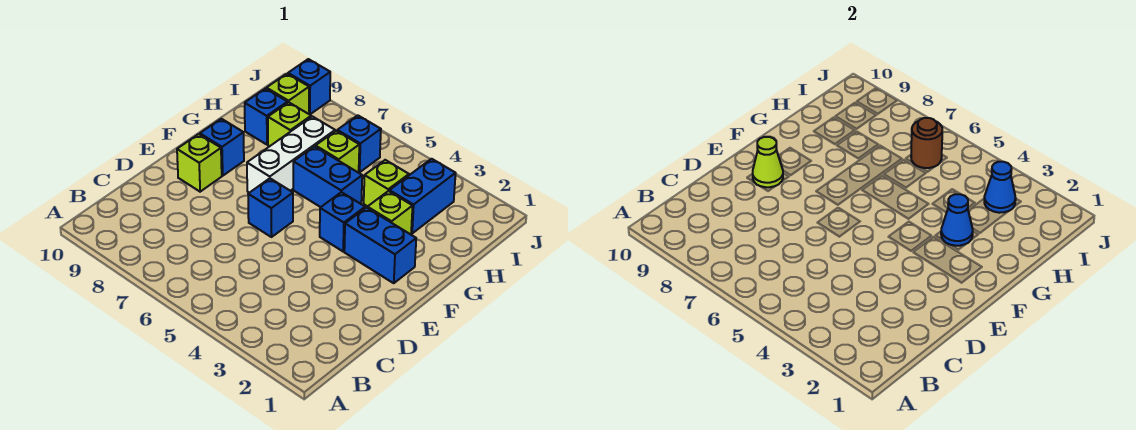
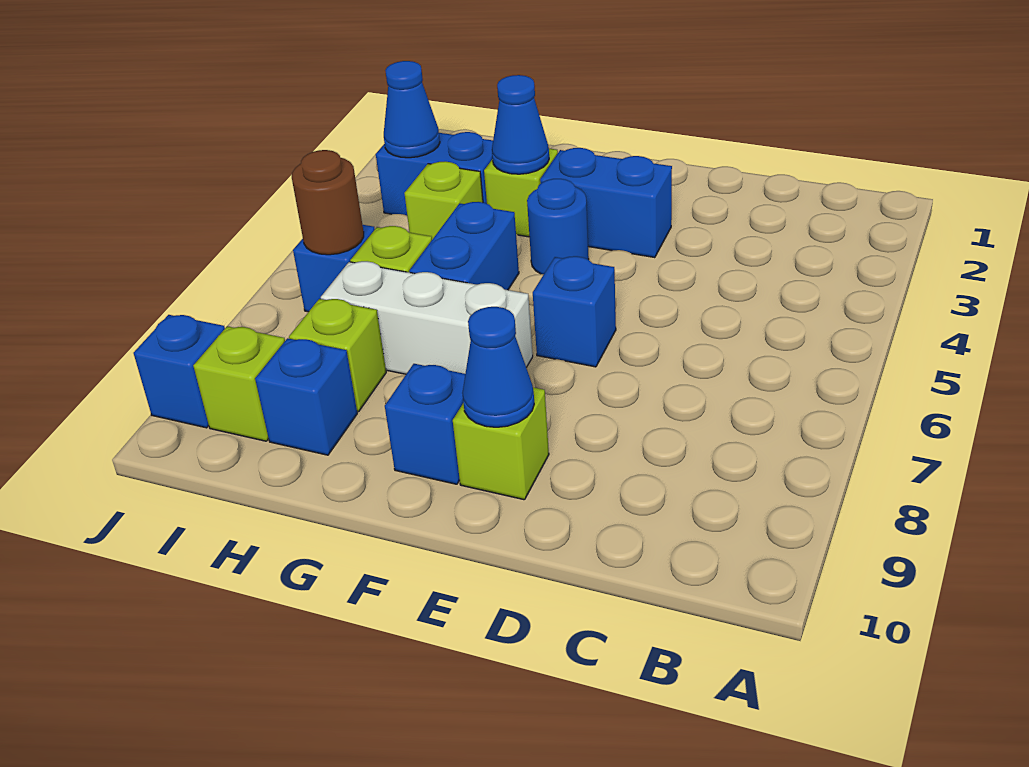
lime cone E9 level 2 -> blue cone E9 level 2
blue brick F2:F3 level 1 -> blue brick E3:F3 level 1
blue brick F4 level 1 -> blue round brick F4 level 1

